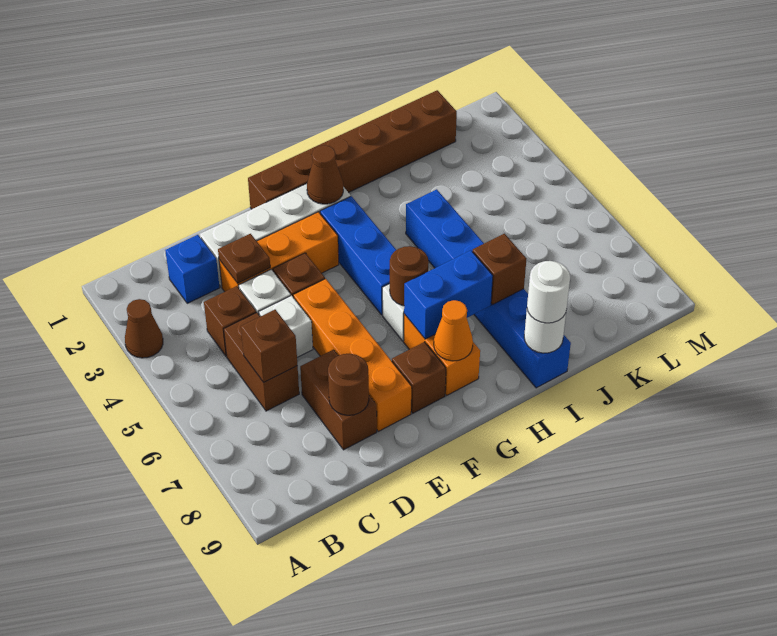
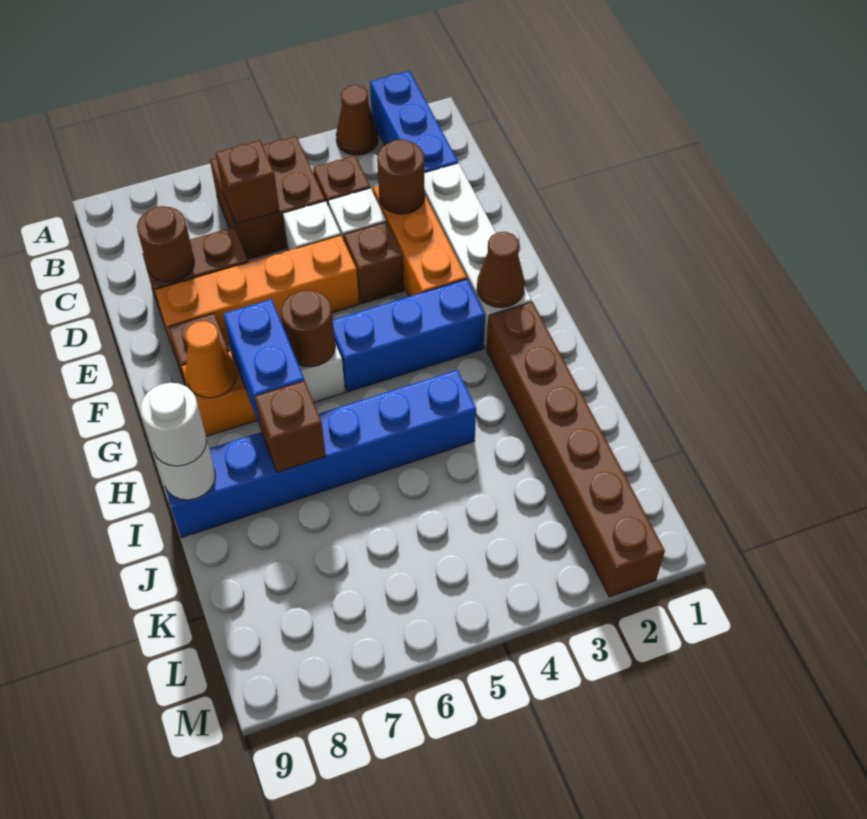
blue brick C2 level 1 -> blue brick A2:C2 level 1
brown brick C5:C6 level 1 -> brown brick B5:C6 level 1
brown plate D3 level 2 -> brown round brick D3 level 2
brown brick F1:K1 level 1 -> brown brick H2:M2 level 1

